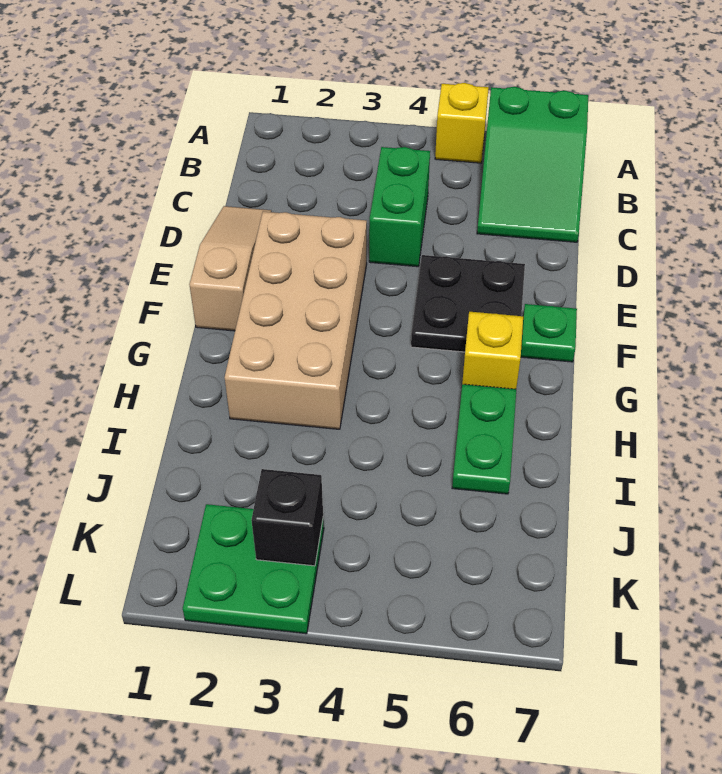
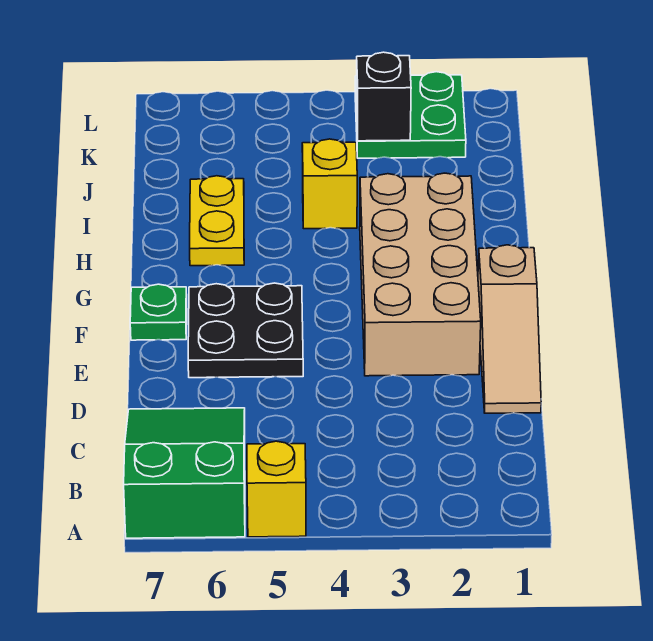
green brick C4:D4 level 1 -> none
yellow brick G6 level 1 -> yellow brick I4 level 1
green plate H6:I6 level 1 -> yellow plate H6:I6 level 1

